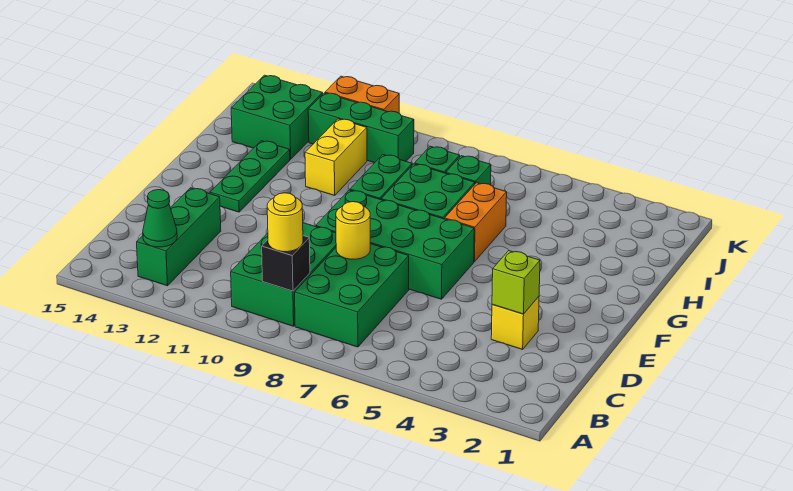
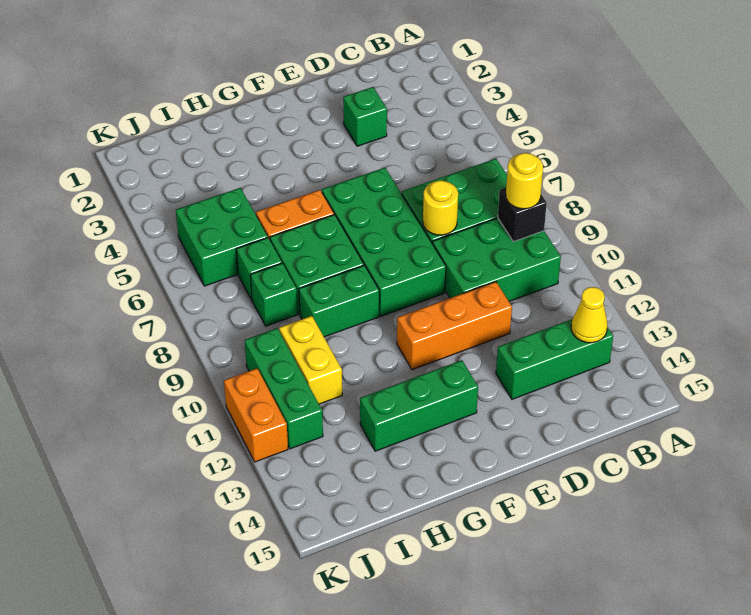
green cone B13 level 2 -> yellow cone B13 level 2
yellow brick D3 level 1 -> green brick D3 level 1
lime brick D3 level 2 -> none
none -> orange brick D11:F11 level 1
green plate F13:H13 level 1 -> green brick F13:H13 level 1
yellow brick H11:I11 level 1 -> yellow brick I10:I11 level 1
green brick I13:J14 level 1 -> green brick I5:J6 level 1

